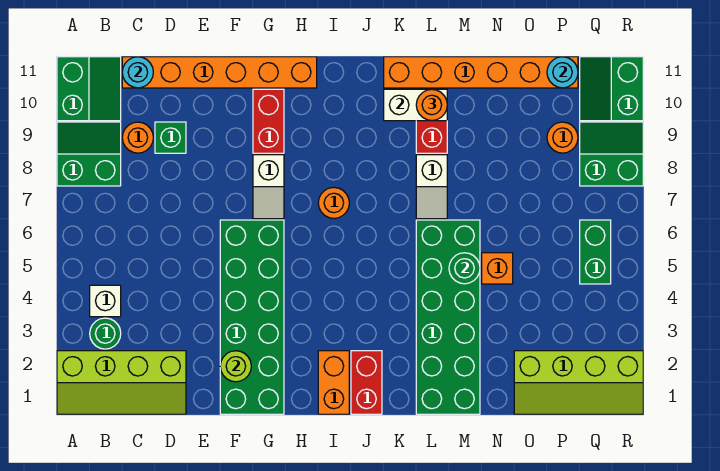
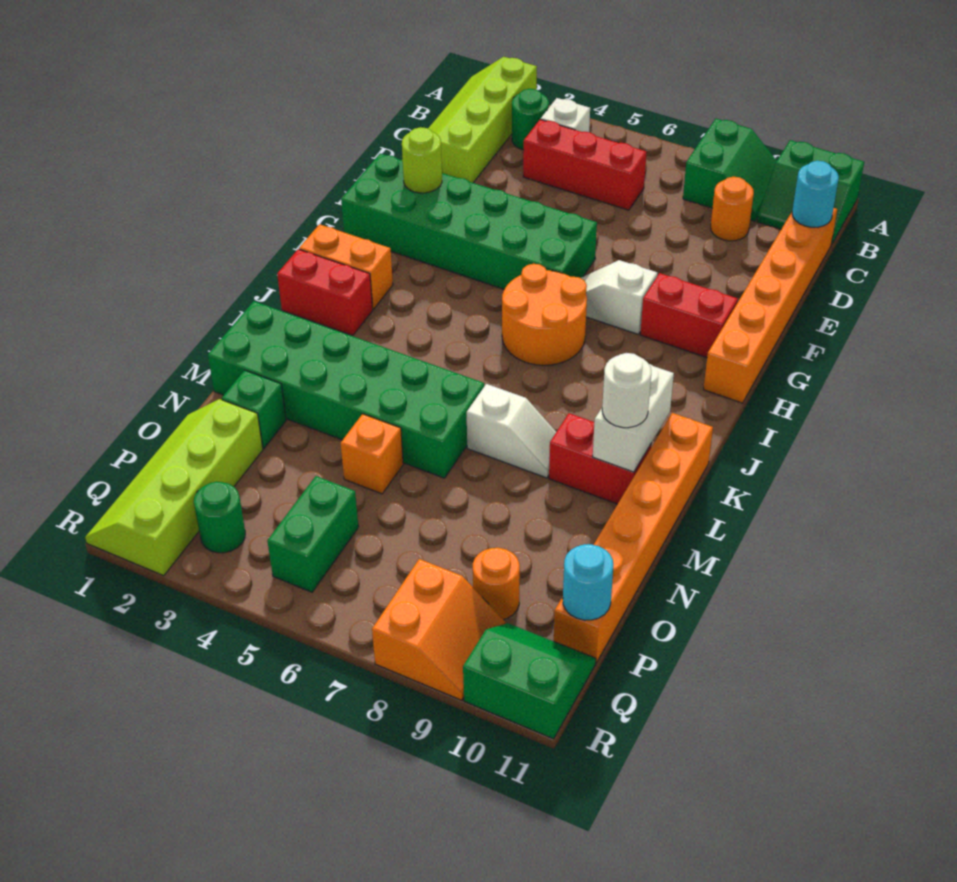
none -> red brick C4:C6 level 1
green brick D9 level 1 -> green brick N2 level 1
orange round brick I7 level 1 -> orange round brick H6:I7 level 1
white slope L7:L8 level 1 top 8 -> white slope L7:L8 level 1 top 7
orange round brick L10 level 3 -> white round brick L10 level 3
green round brick M5 level 2 -> green round brick Q3 level 1
green brick Q5:Q6 level 1 -> green brick P5:Q5 level 1
green slope Q8:R9 level 1 top 8 -> orange slope Q8:R9 level 1 top 8

